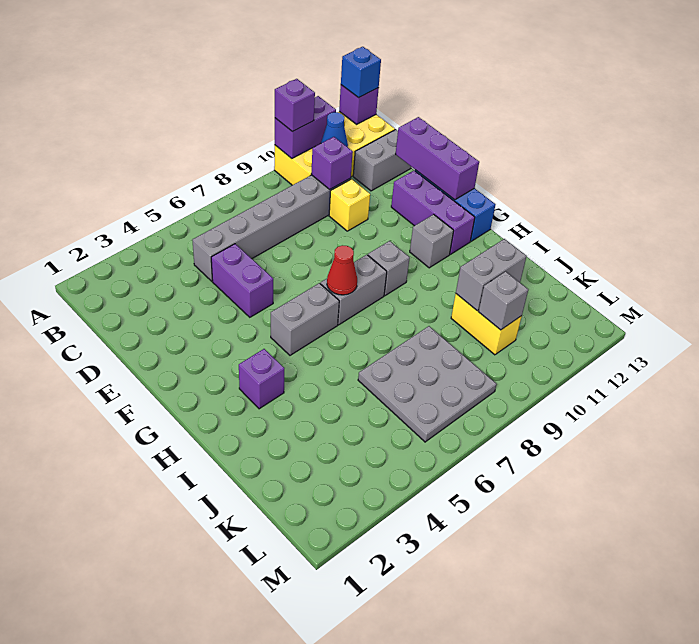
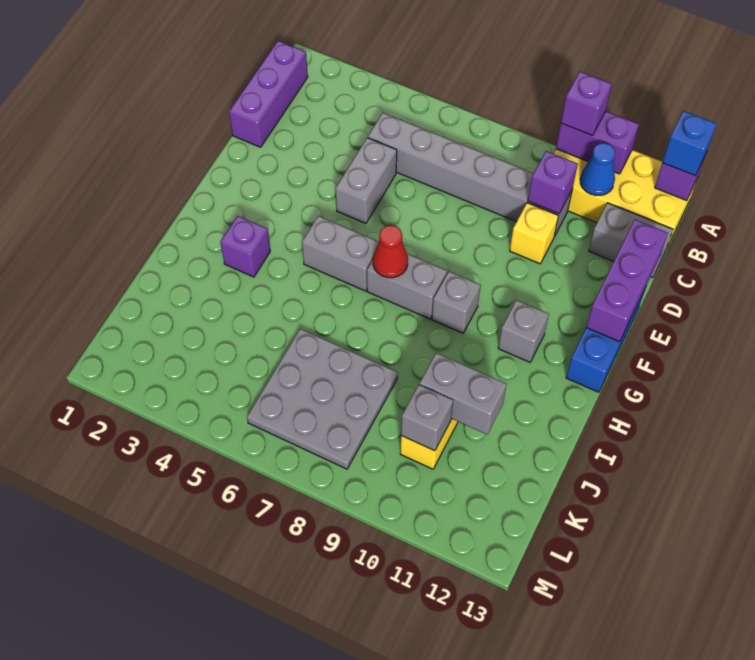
purple brick D5:E5 level 1 -> grey brick D5:E5 level 1
purple brick E12:G12 level 1 -> purple brick B1:D1 level 1

